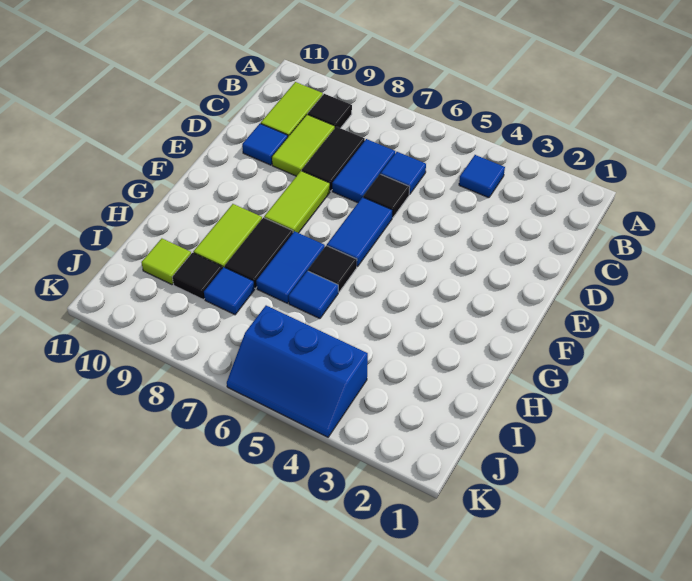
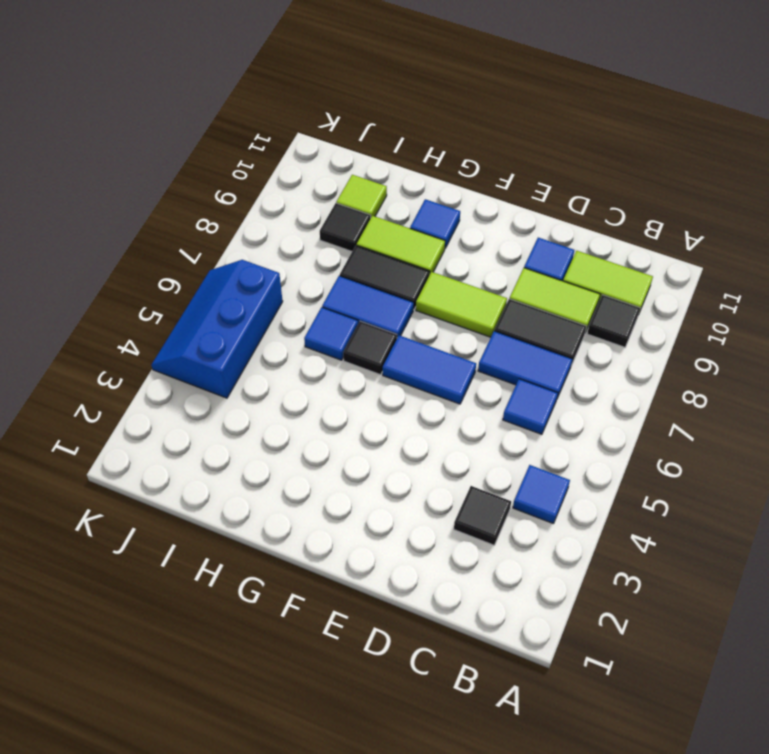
black tile D6 level 1 -> black tile C3 level 1
blue tile I8 level 1 -> blue tile G10 level 1

